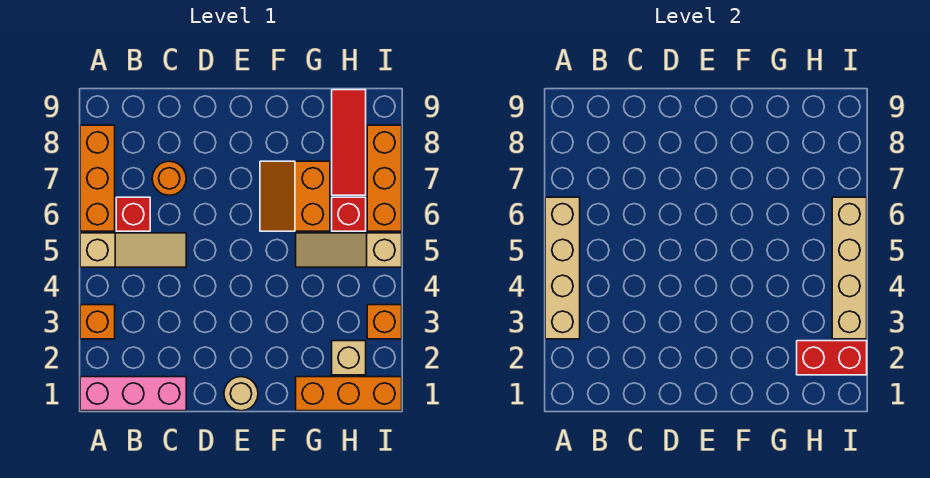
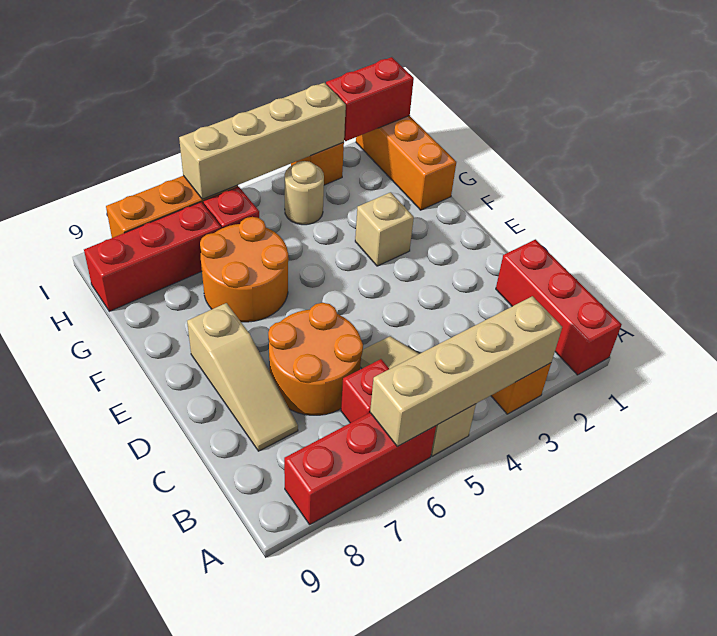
pink brick A1:C1 level 1 -> red brick A1:C1 level 1
orange brick A6:A8 level 1 -> red brick A6:A8 level 1
orange round brick C7 level 1 -> orange round brick C6:D7 level 1
tan round brick E1 level 1 -> tan round brick H4 level 1
orange slope F6:G7 level 1 top G -> orange round brick F6:G7 level 1
tan slope G5:I5 level 1 top I -> tan slope C8:E8 level 1 top E
tan brick H2 level 1 -> tan brick F3 level 1
red brick H2:I2 level 2 -> red brick I1:I2 level 2
red tile H7:H9 level 1 -> red brick H7:H9 level 1

